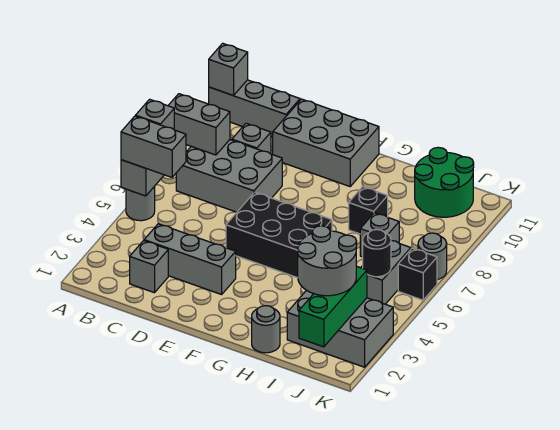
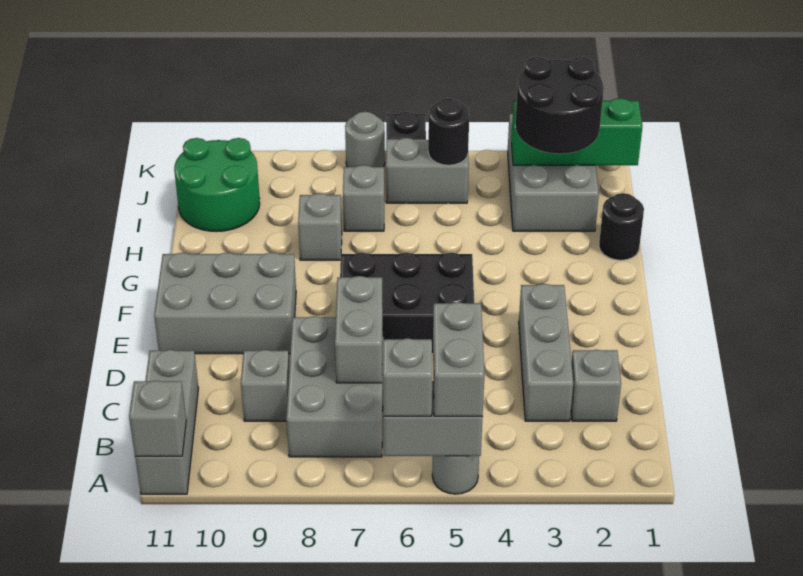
grey brick A8:B8 level 2 -> grey brick C7:D7 level 2
grey brick D10:F11 level 1 -> grey brick E9:F11 level 1
black brick E5:G6 level 1 -> black brick E5:F7 level 1
grey round brick H1 level 1 -> black round brick H1 level 1
black brick H8 level 1 -> grey brick H8 level 1
grey round brick I2:J3 level 3 -> black round brick I2:J3 level 3

